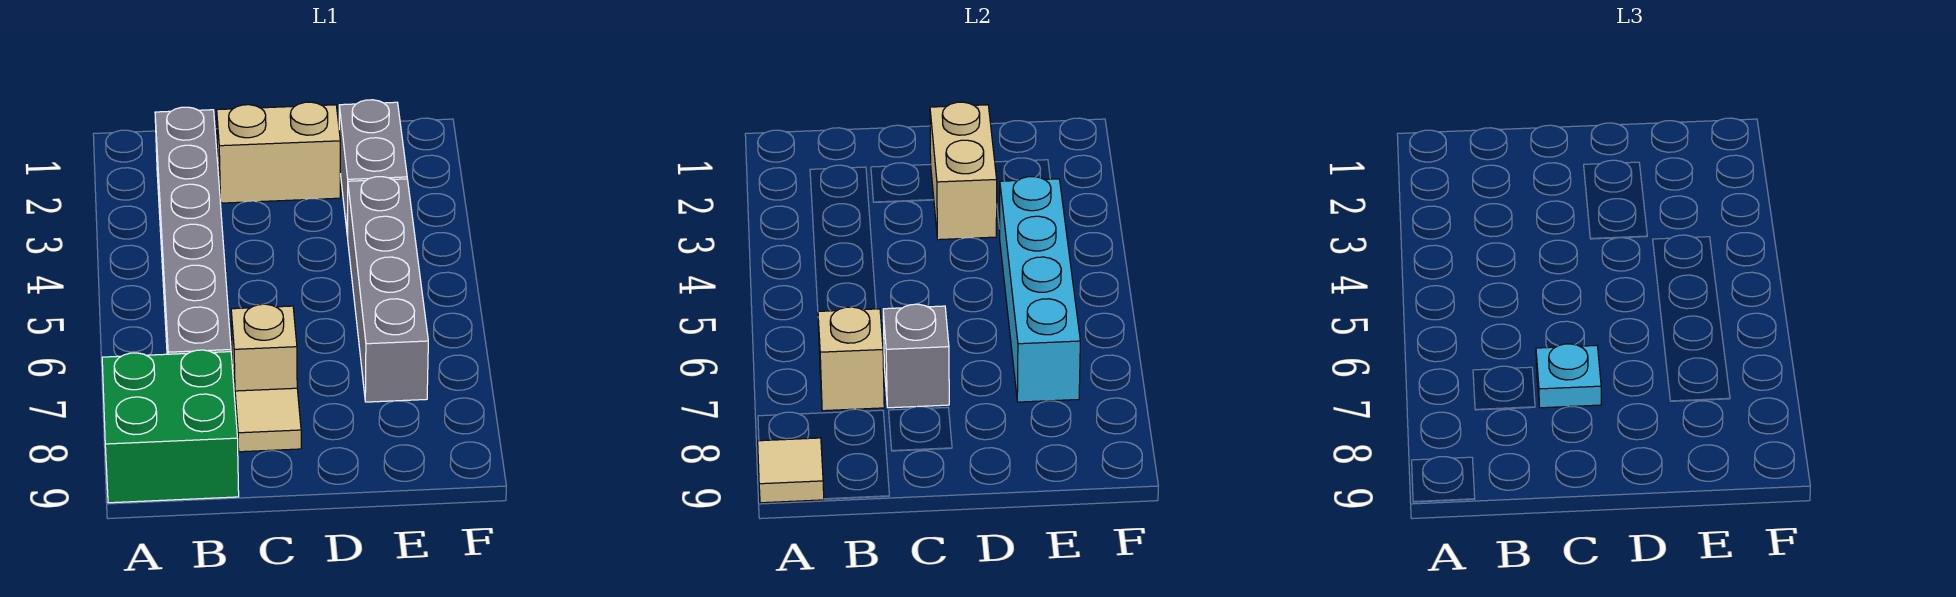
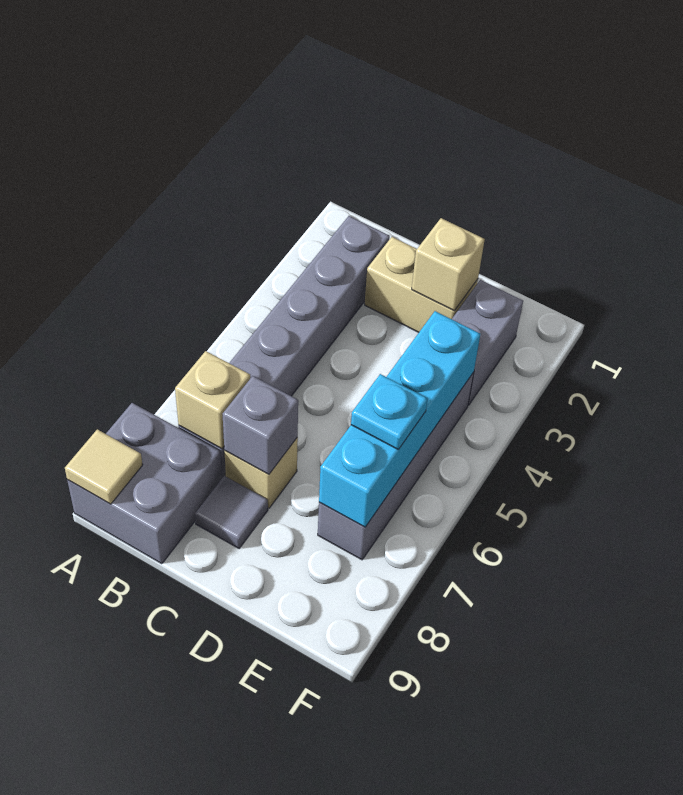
green brick A8:B9 level 1 -> grey brick A8:B9 level 1
cyan plate C7 level 3 -> cyan plate E6 level 3
tan tile C8 level 1 -> grey tile C8 level 1
tan brick D2:D3 level 2 -> tan brick D2 level 2

